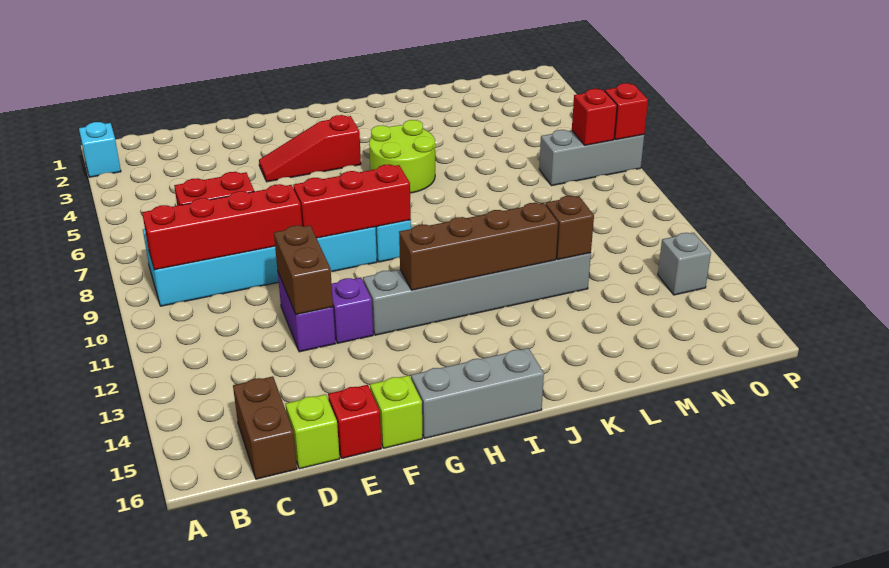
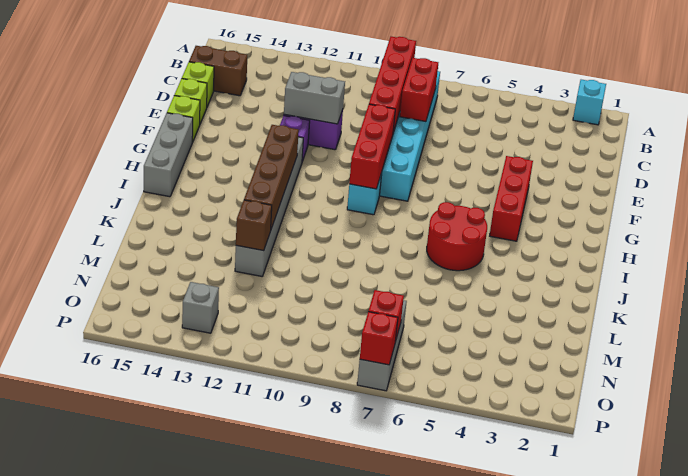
brown brick E11:E12 level 2 -> grey brick E11:E12 level 2
red brick E16 level 1 -> lime brick E16 level 1
red slope F4:H4 level 1 top H -> red brick F4:H4 level 1
lime round brick I5:J6 level 1 -> red round brick I5:J6 level 1

